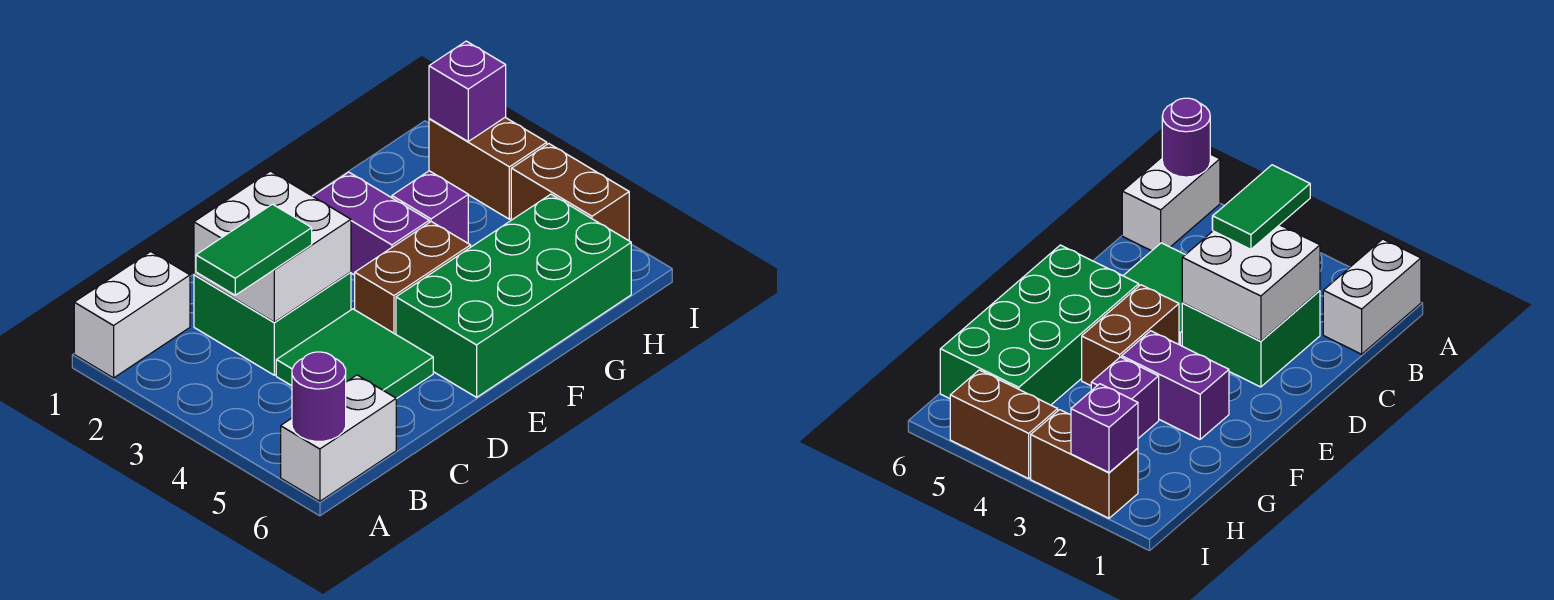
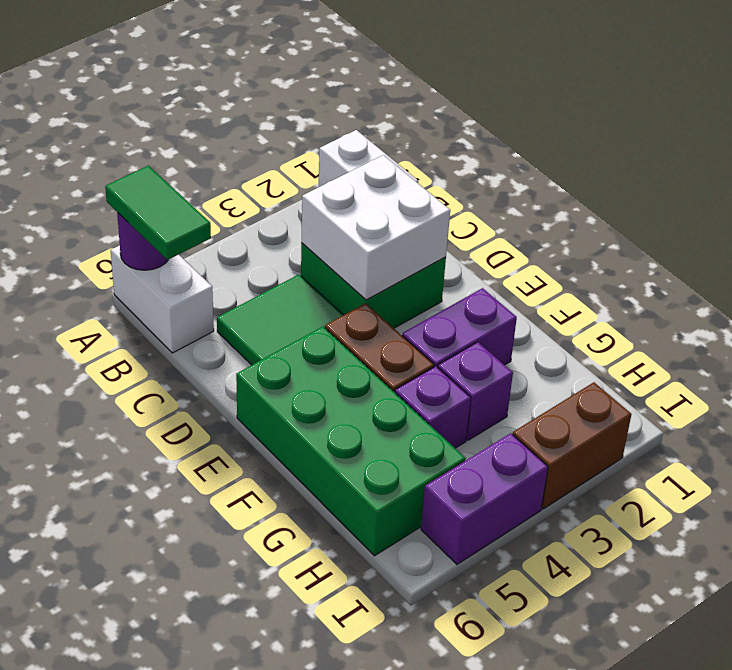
green tile B3:C3 level 3 -> green tile A6:B6 level 3
purple brick I2 level 2 -> purple brick G4 level 1
brown brick I4:I5 level 1 -> purple brick I4:I5 level 1

